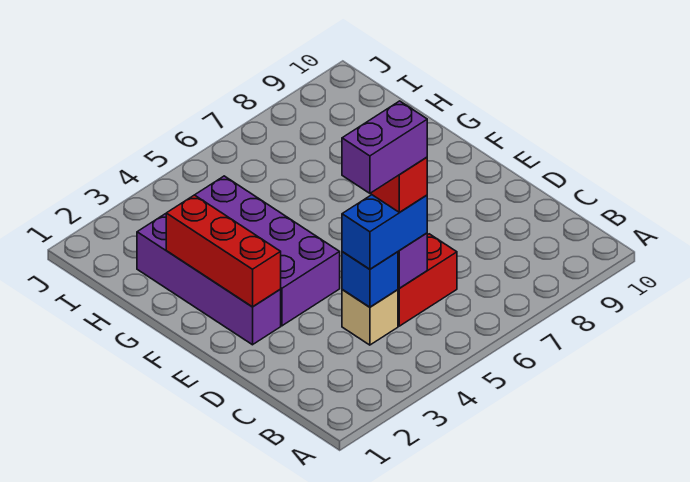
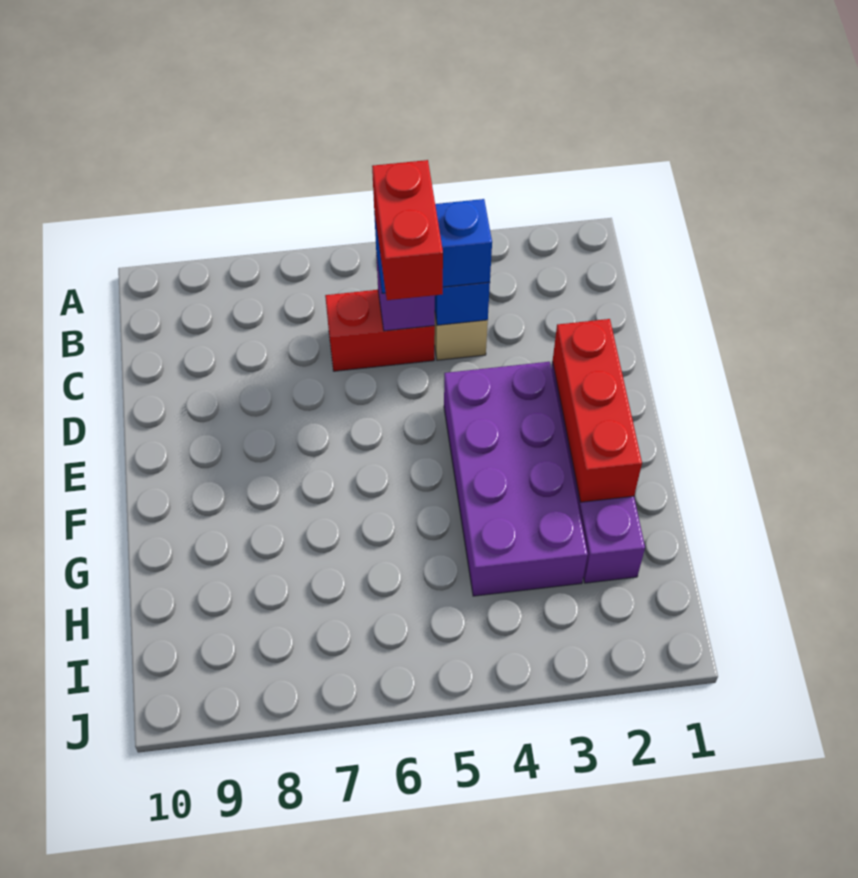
purple brick C4:C5 level 5 -> none

